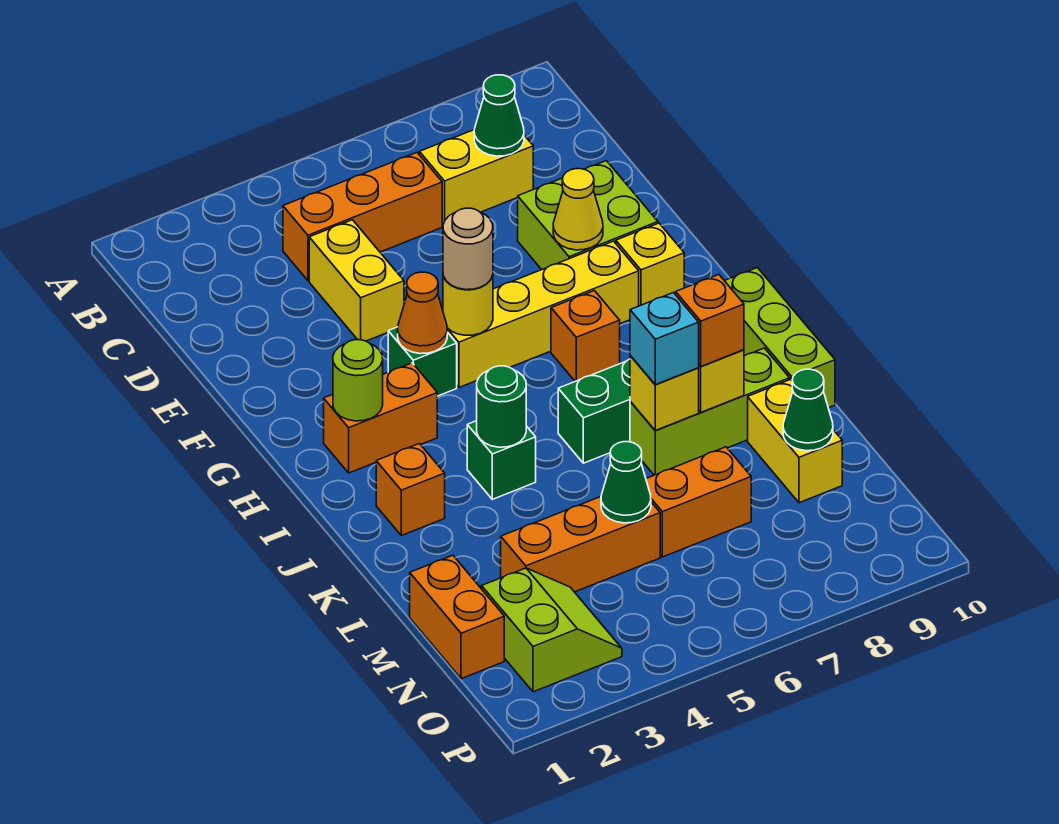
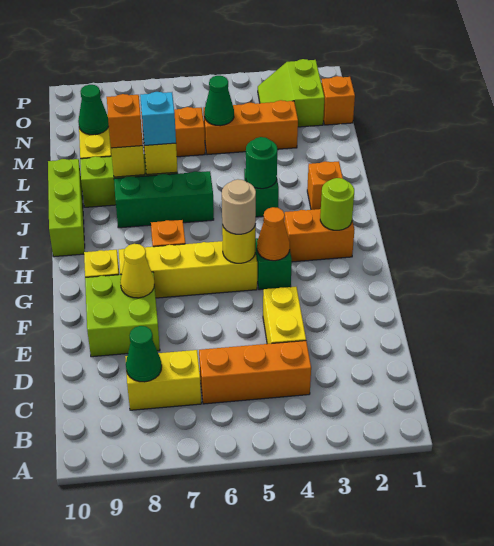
orange brick M1:N1 level 1 -> orange brick N1 level 1

